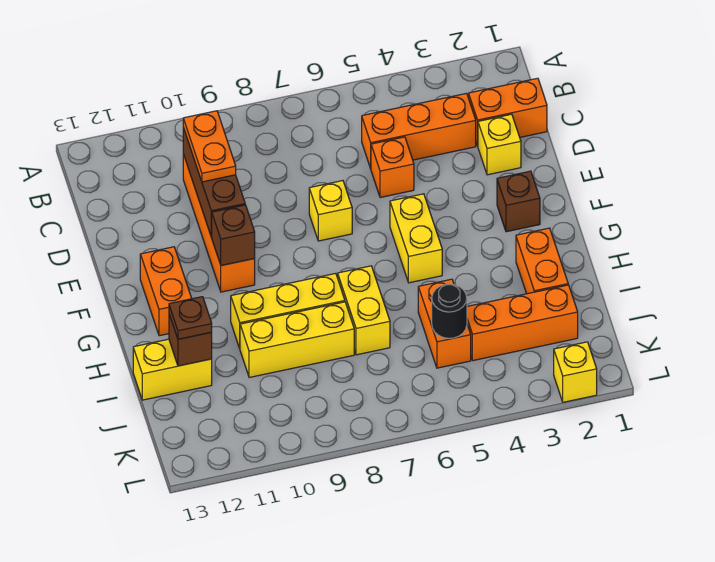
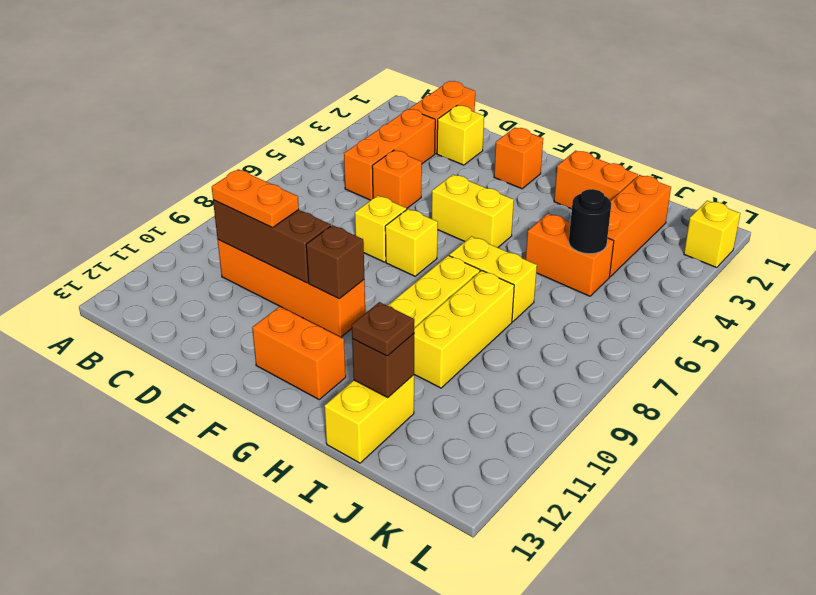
brown brick F2 level 1 -> orange brick F2 level 1
none -> yellow brick F7 level 1

